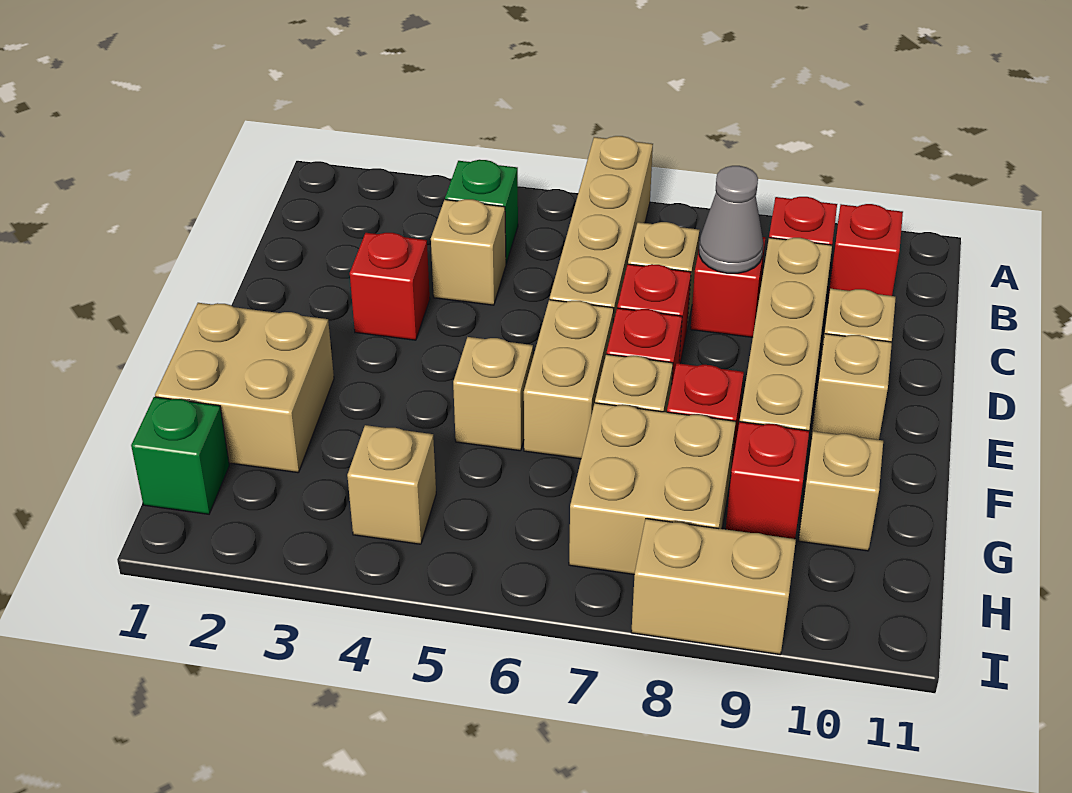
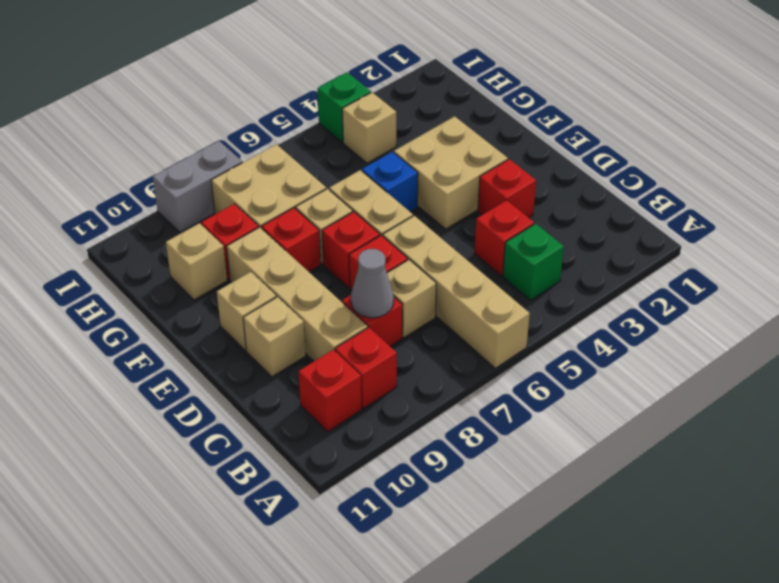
tan brick C4 level 1 -> red brick C4 level 1
tan brick F1:G2 level 1 -> tan brick E3:F4 level 1
tan brick F5 level 1 -> blue brick F5 level 1
green brick H1 level 1 -> green brick I4 level 1
tan brick I8:I9 level 1 -> grey brick I8:I9 level 1

